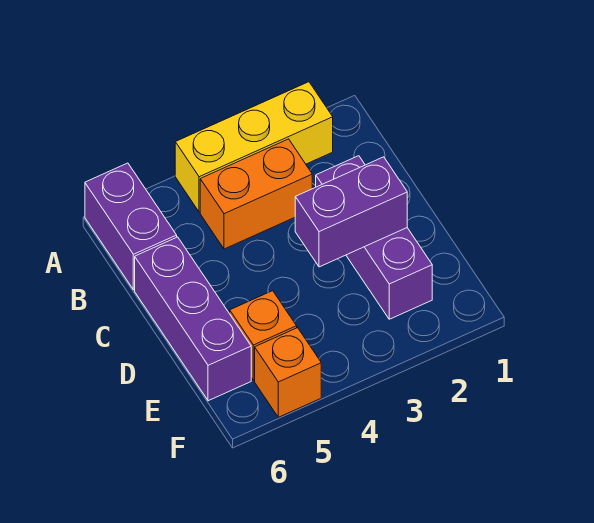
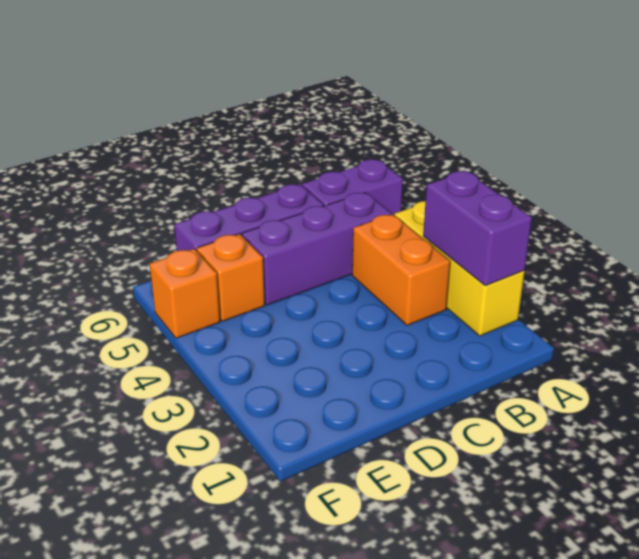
purple brick C2:E2 level 1 -> purple brick B5:D5 level 1
purple brick D2:D3 level 2 -> purple brick A2:A3 level 2

